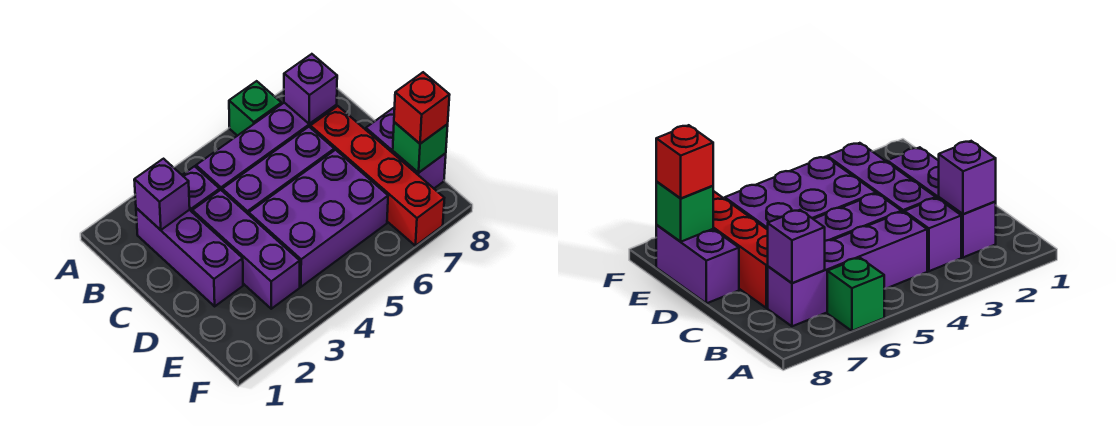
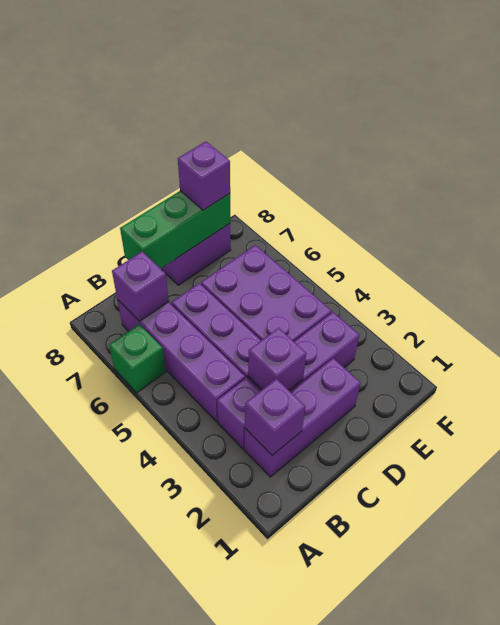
none -> purple brick C3 level 2
red brick C7:F7 level 1 -> none
green brick E8 level 2 -> green brick C8:E8 level 2
red brick E8 level 3 -> purple brick E8 level 3

